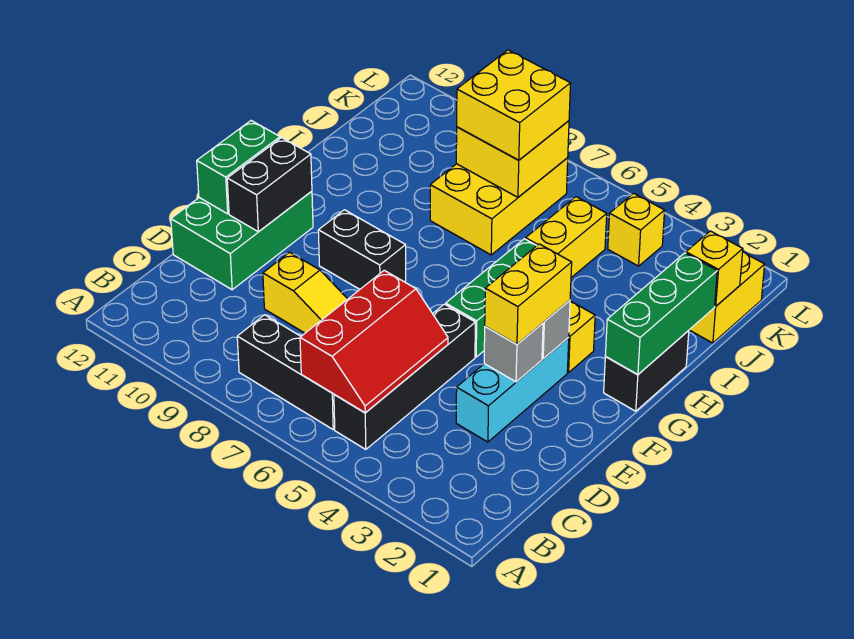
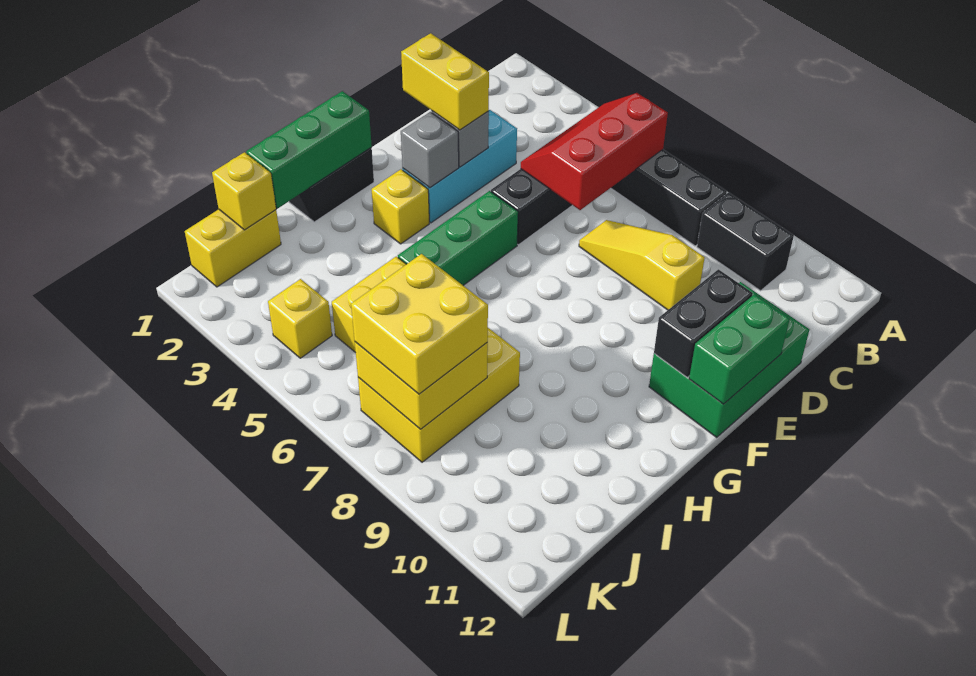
yellow brick E3:F3 level 3 -> yellow brick E2:E3 level 3
black brick F8:F9 level 1 -> black brick B9:B10 level 1

